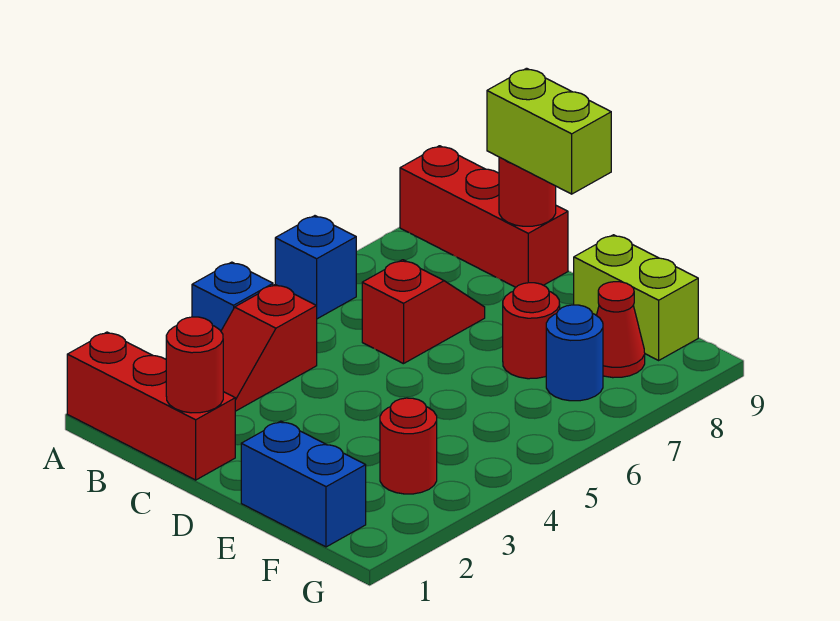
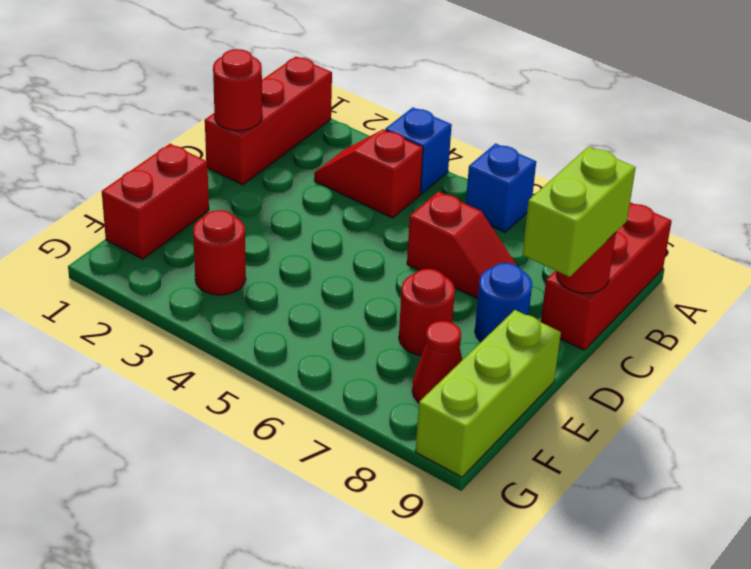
blue brick E1:F1 level 1 -> red brick E1:F1 level 1
lime brick E9:F9 level 1 -> lime brick E9:G9 level 1
blue round brick F7 level 1 -> blue round brick D8 level 1

